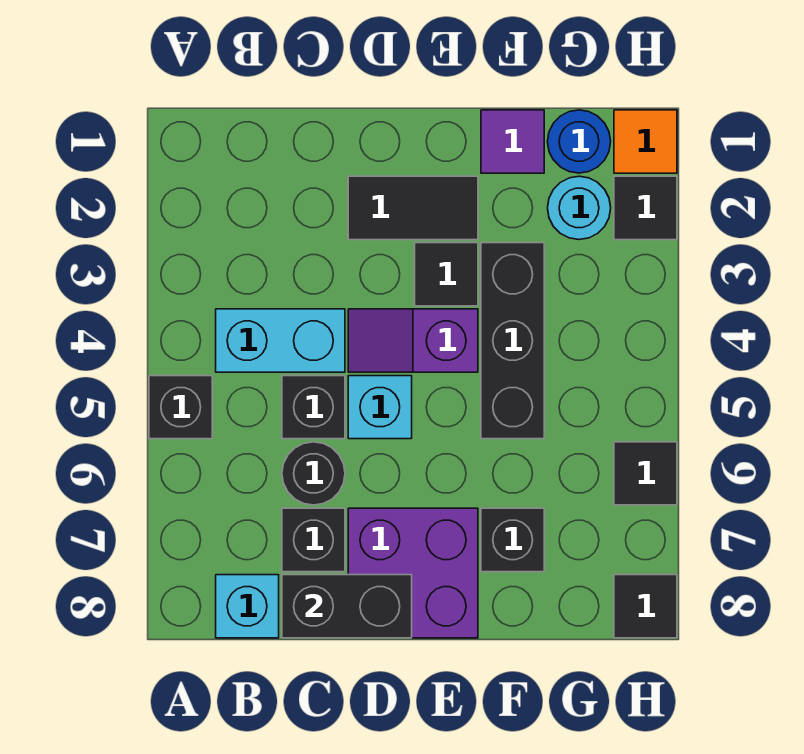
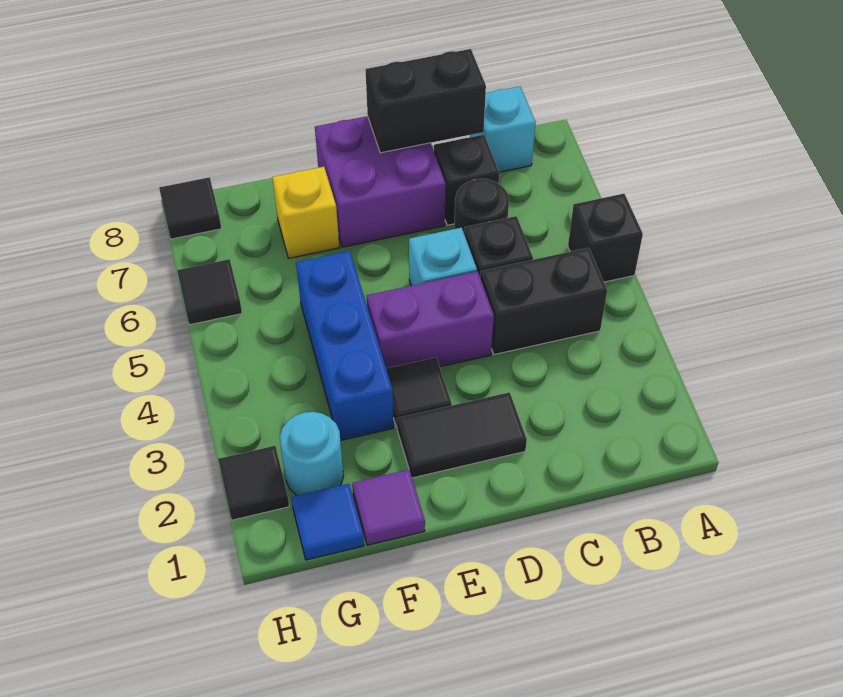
cyan brick B4:C4 level 1 -> black brick B4:C4 level 1
purple slope D4:E4 level 1 top E -> purple brick D4:E4 level 1
black brick F3:F5 level 1 -> blue brick F3:F5 level 1
black brick F7 level 1 -> yellow brick F7 level 1
blue round brick G1 level 1 -> blue tile G1 level 1
orange tile H1 level 1 -> none

